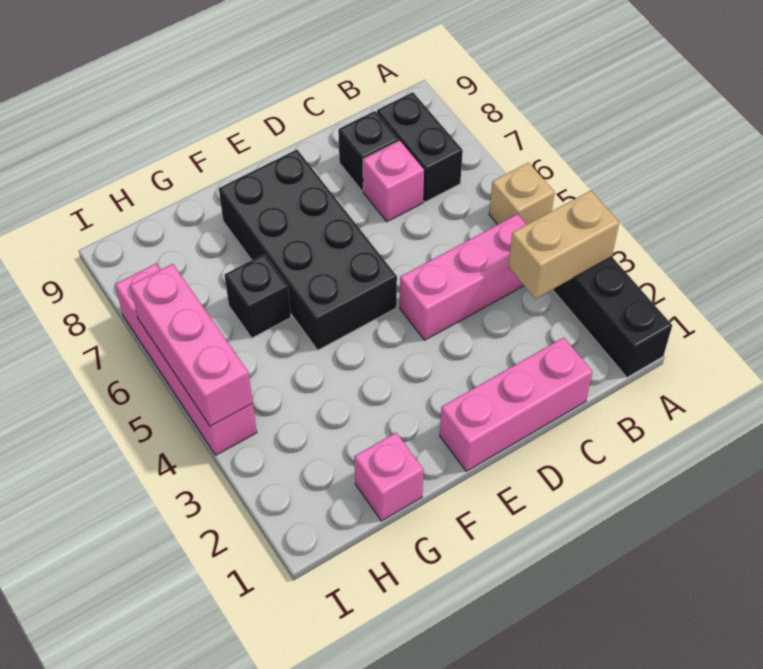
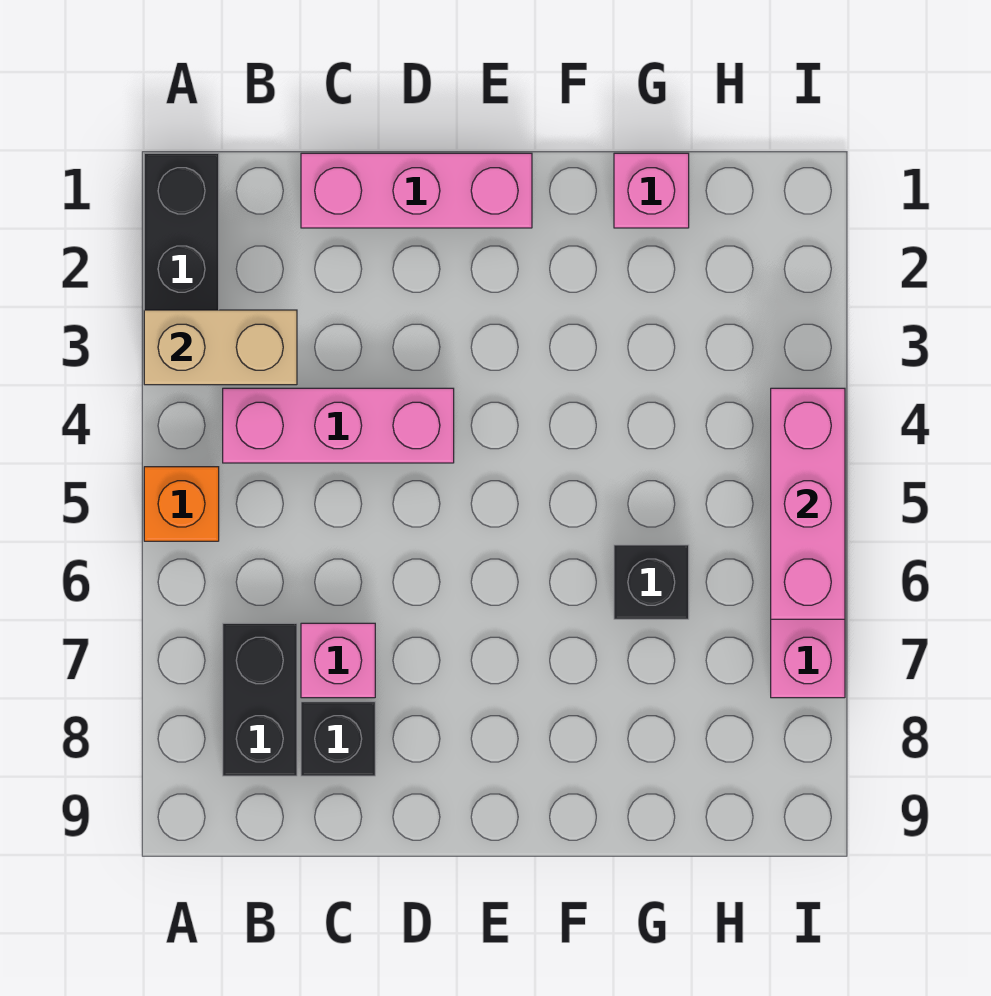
tan brick A5 level 1 -> orange brick A5 level 1
black brick E5:F8 level 1 -> none

